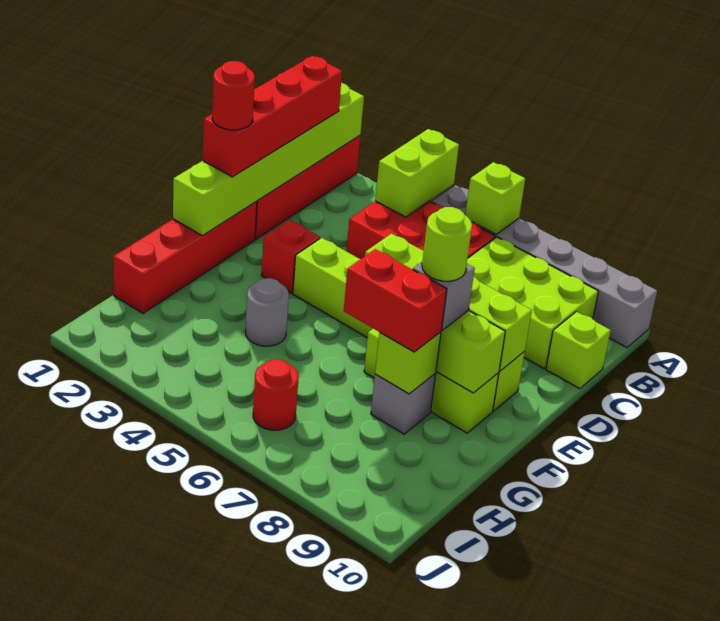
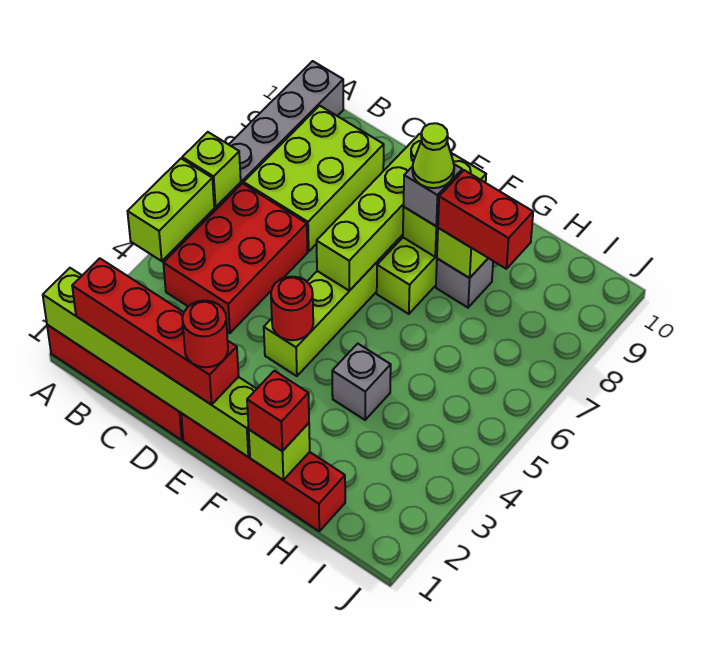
lime brick A4:B4 level 2 -> lime brick A4:A5 level 2
lime brick C10 level 1 -> lime brick G1 level 2
red brick E3 level 1 -> red brick G1 level 3
lime round brick F8 level 4 -> lime cone F8 level 4
grey round brick G4 level 1 -> grey brick G4 level 1
red brick G7:G8 level 3 -> red brick G8:H8 level 3
red round brick I6 level 1 -> red round brick E4 level 2

